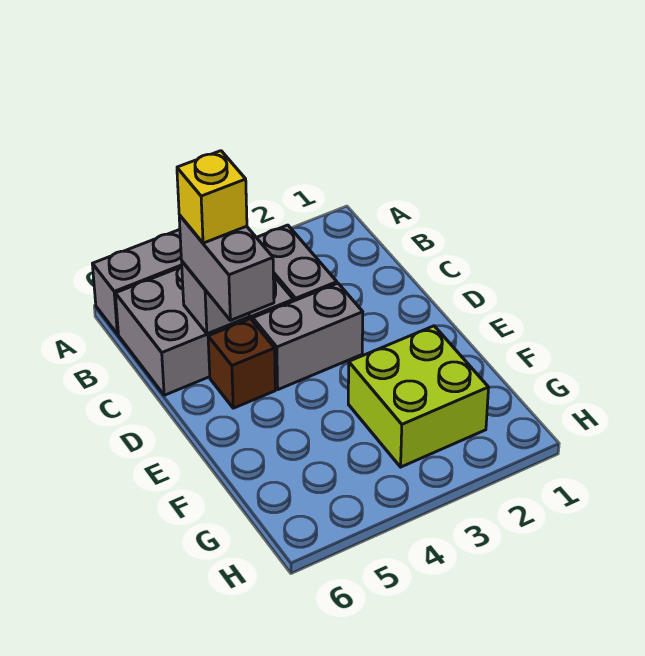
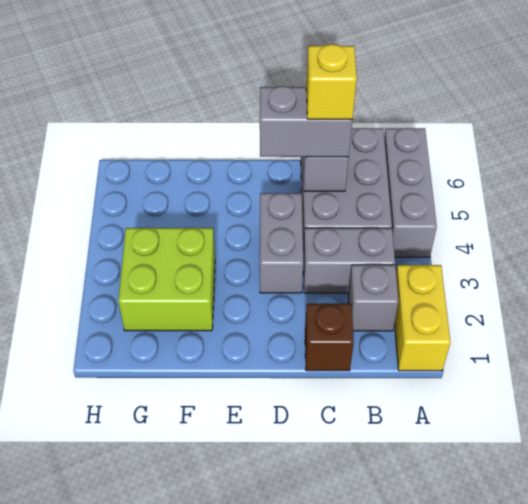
none -> yellow brick A1:A2 level 1
none -> grey brick B2 level 1
brown brick D5 level 1 -> brown brick C1 level 1

